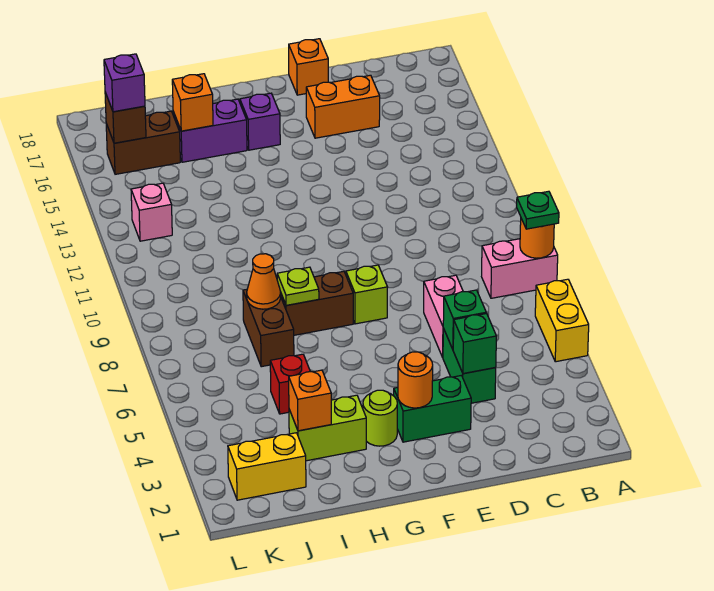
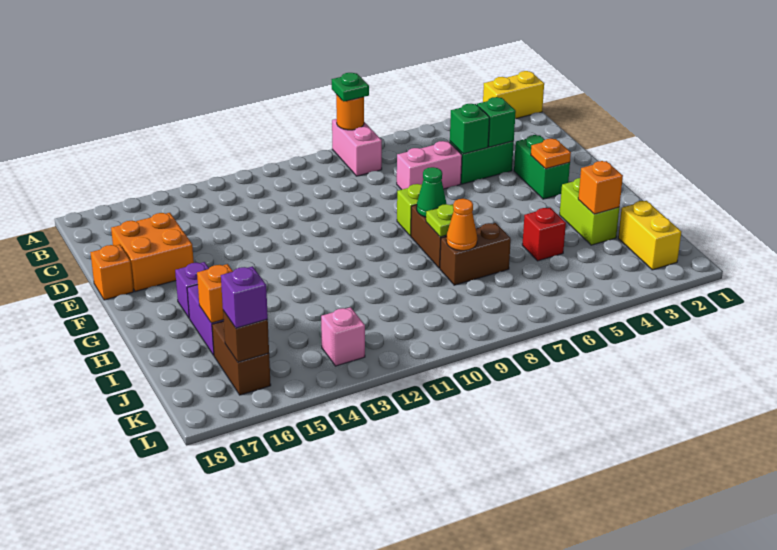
yellow brick A5:A6 level 1 -> yellow brick A1:A2 level 1
orange brick D16:E16 level 1 -> orange brick D16:E17 level 1
orange round brick F3 level 2 -> orange plate F3 level 2
lime round brick G3 level 1 -> none
none -> green cone G8 level 2

